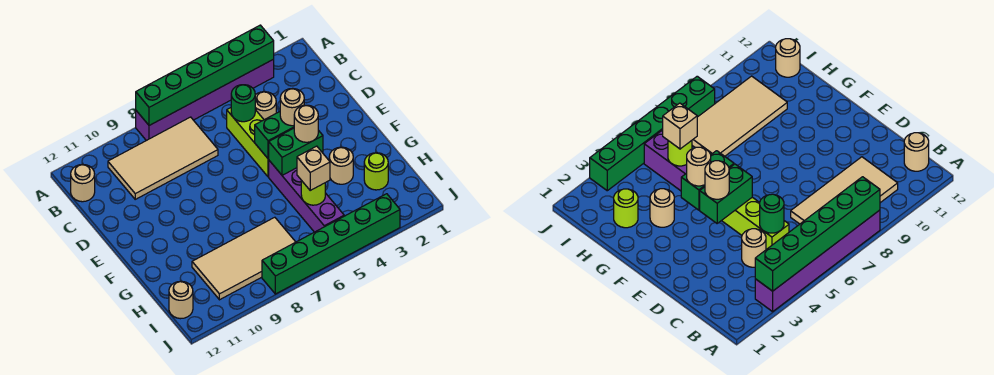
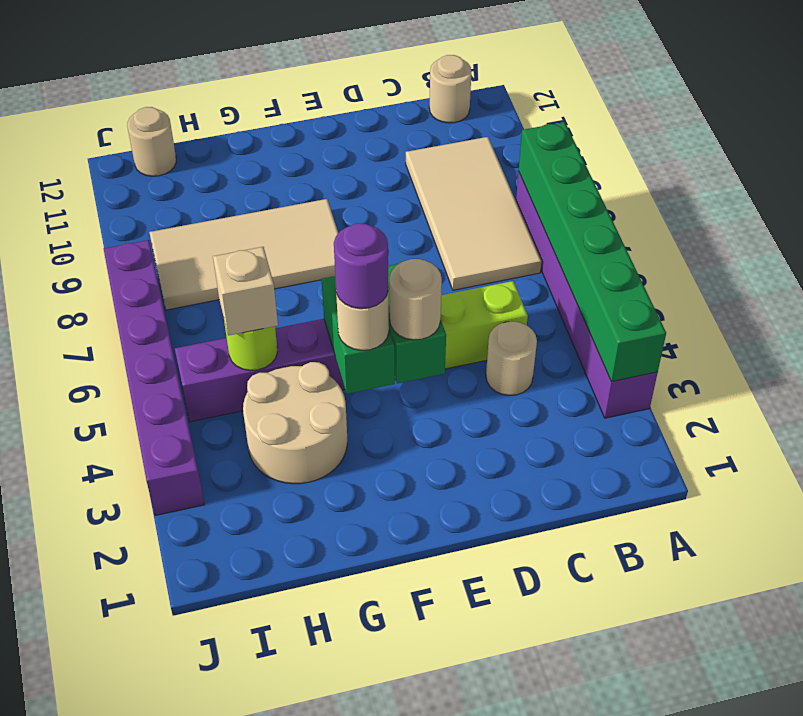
green round brick C5 level 2 -> none
none -> purple round brick F4 level 4
tan round brick G3 level 1 -> tan round brick G3:H4 level 1
lime round brick H2 level 1 -> none
tan tile H7:I10 level 1 -> tan tile F8:I9 level 1
green brick J3:J8 level 1 -> purple brick J3:J8 level 1

